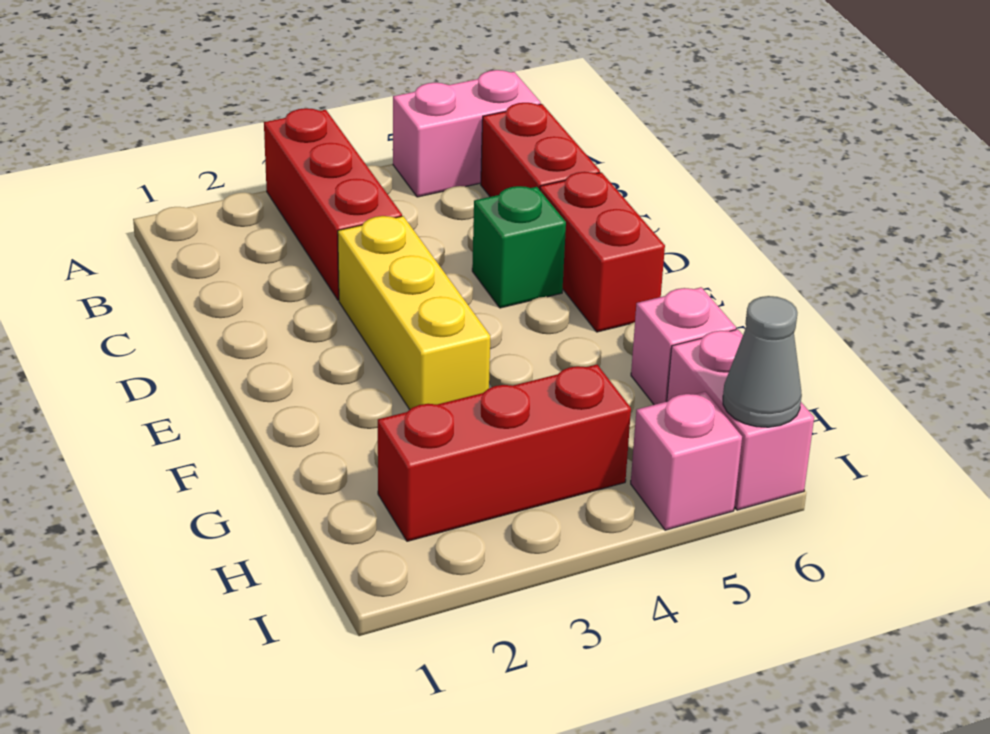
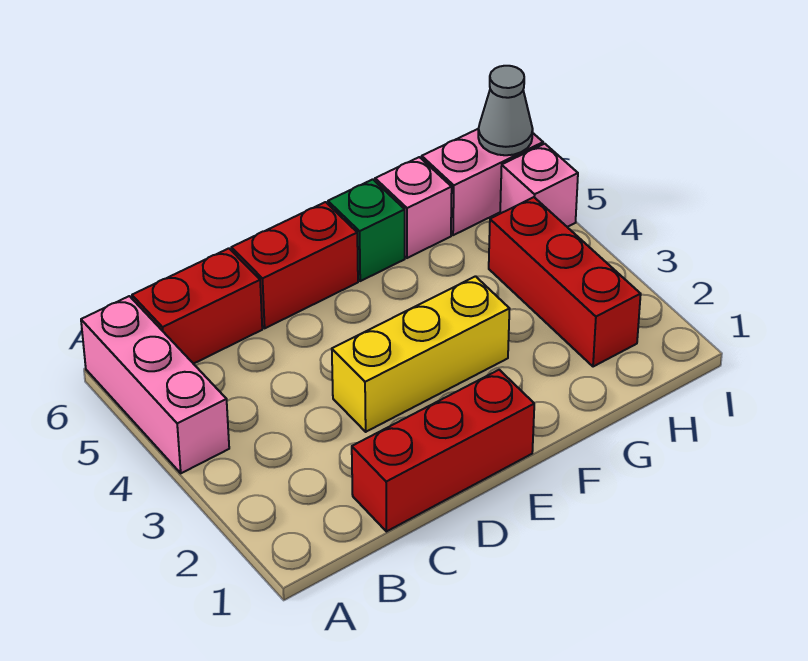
red brick A3:C3 level 1 -> red brick C1:E1 level 1
pink brick A5:A6 level 1 -> pink brick A4:A6 level 1
green brick D5 level 1 -> green brick F6 level 1

